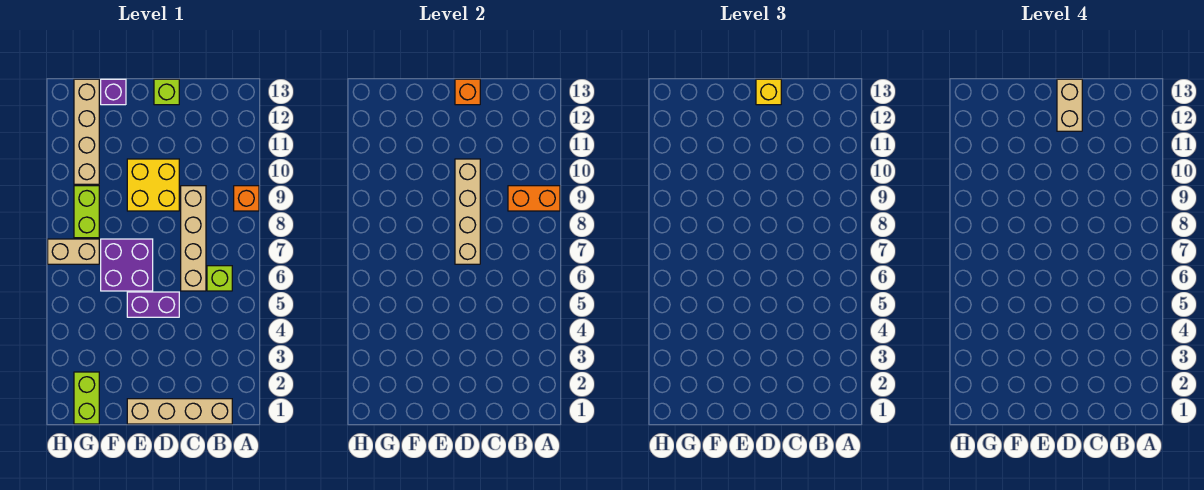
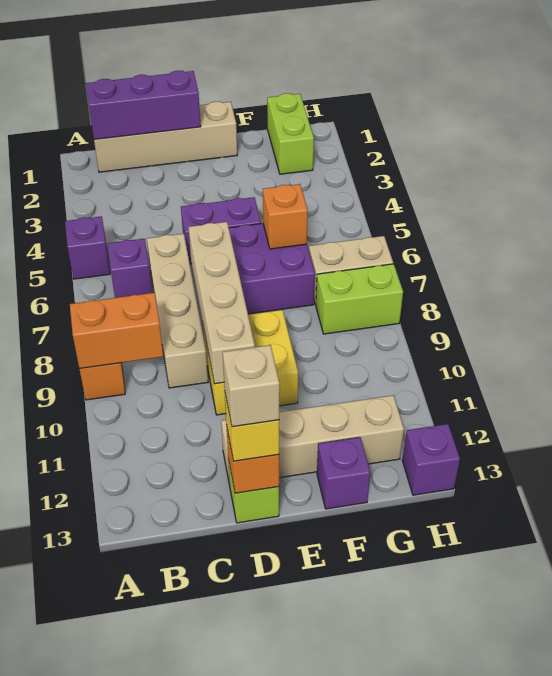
none -> purple brick A5 level 1
none -> purple brick B1:D1 level 2
lime brick B6 level 1 -> purple brick B6 level 1
tan brick D12:D13 level 4 -> tan brick D13 level 4
none -> orange brick F6 level 2
lime brick G8:G9 level 1 -> lime brick G8:H8 level 1
tan brick G10:G13 level 1 -> tan brick D12:G12 level 1
none -> purple brick H13 level 1

